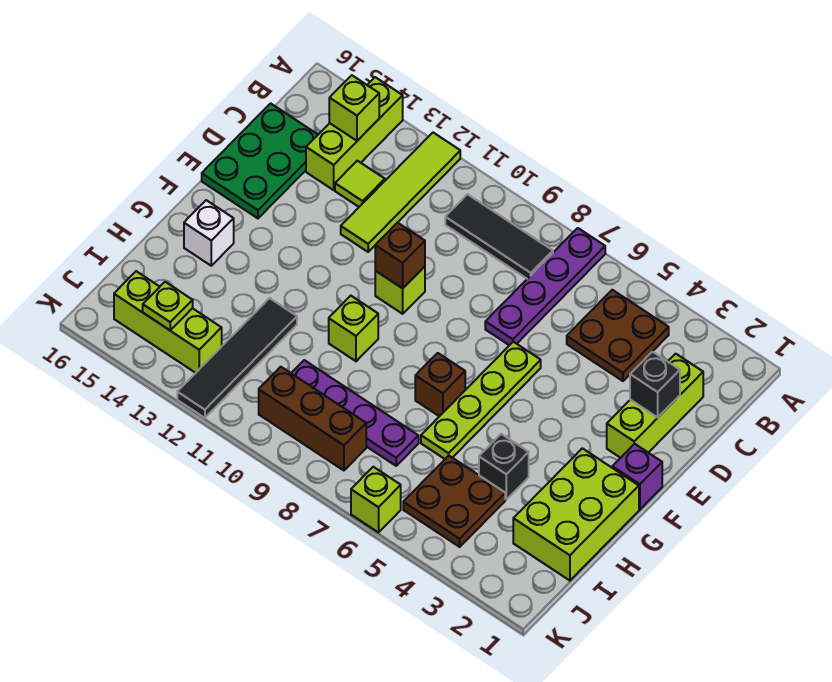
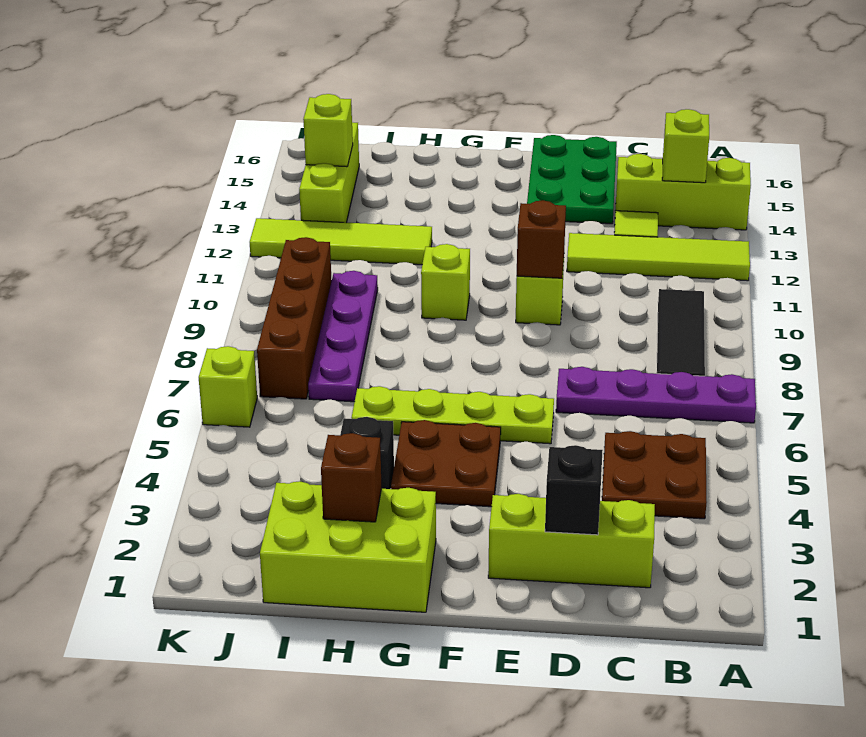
green plate C15:E16 level 1 -> green plate D14:E16 level 1
purple brick F1 level 1 -> none
brown brick G7 level 1 -> brown brick H2 level 2
white brick G15 level 1 -> none
black tile H12:K12 level 1 -> lime tile H12:K12 level 1
brown plate I4:J5 level 1 -> brown plate F4:G5 level 1
brown brick J8:J10 level 1 -> brown brick J7:J10 level 1
lime plate J14 level 2 -> lime brick J14 level 2

